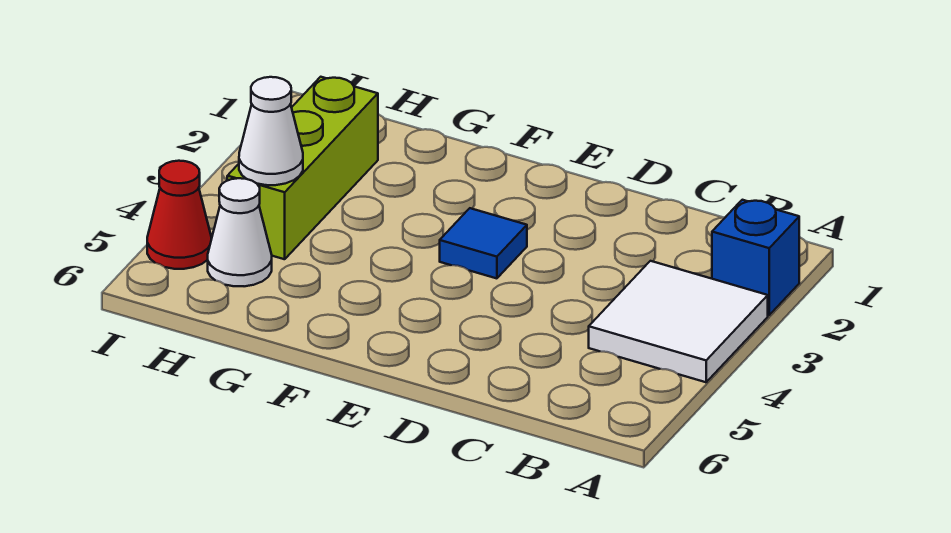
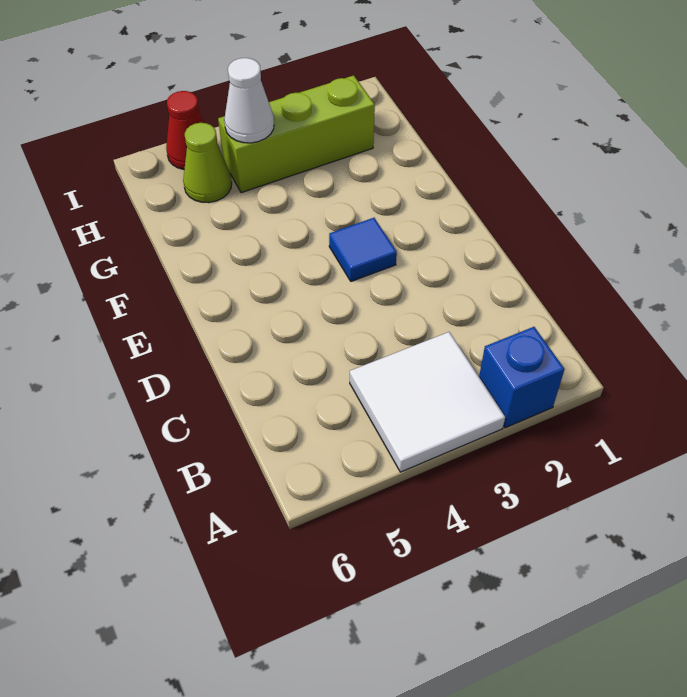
white cone H5 level 1 -> lime cone H5 level 1

